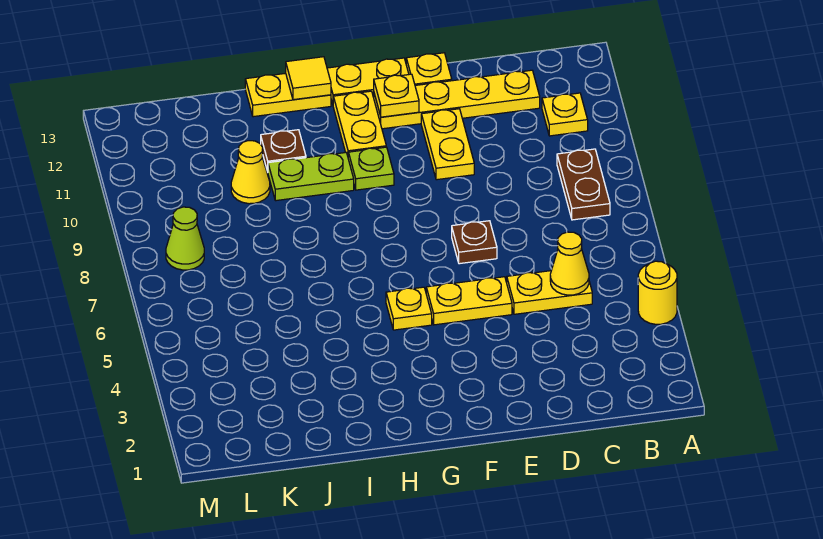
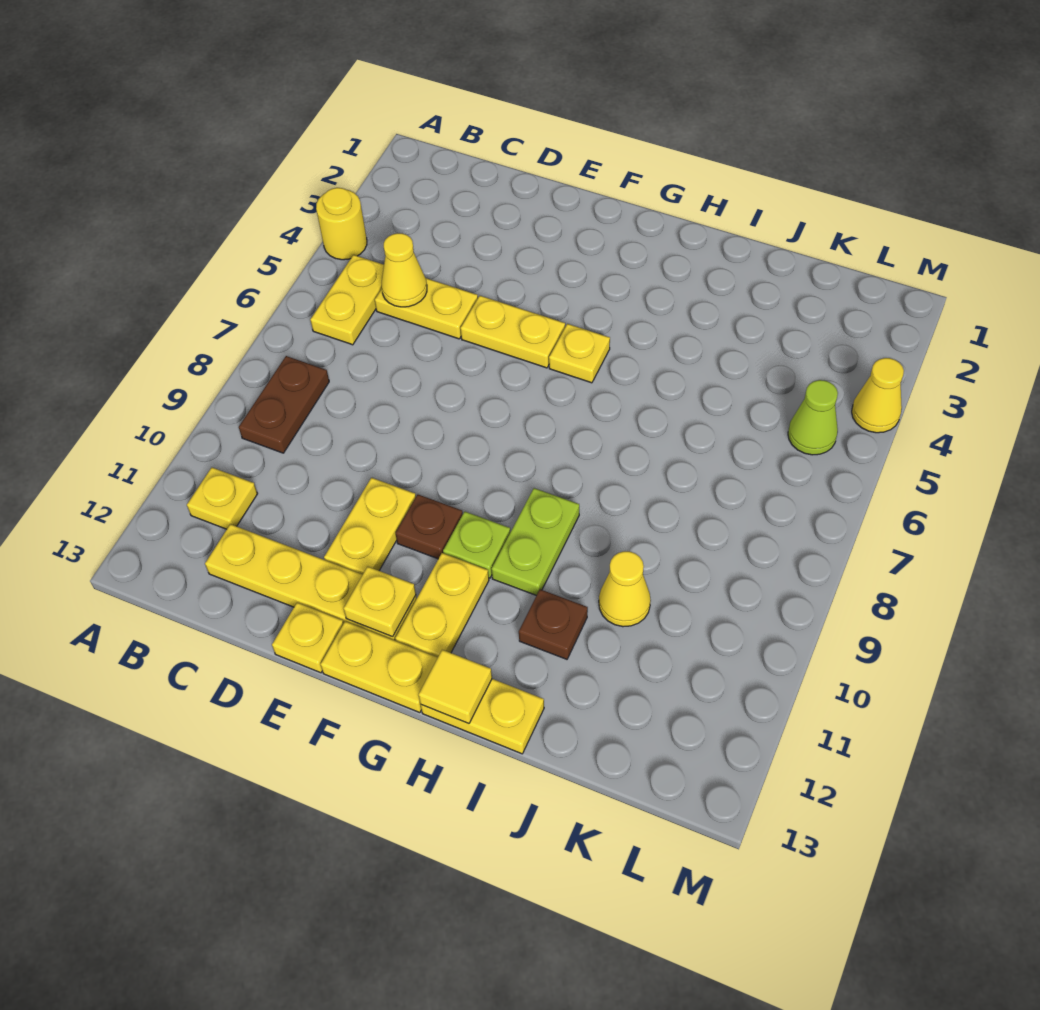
none -> yellow plate B5:B6 level 1
brown plate E7 level 1 -> brown plate F10 level 1
lime plate H10:I10 level 1 -> lime plate H9:H10 level 1
lime cone L8 level 1 -> lime cone L5 level 1
none -> yellow cone M4 level 1

